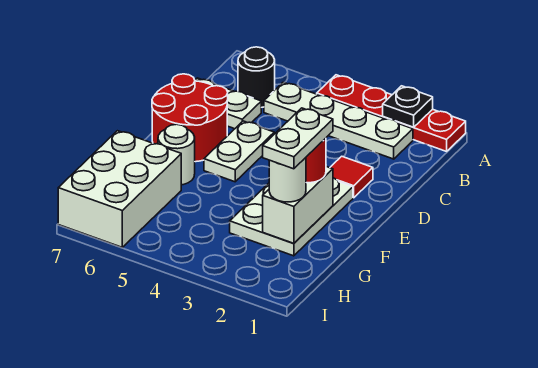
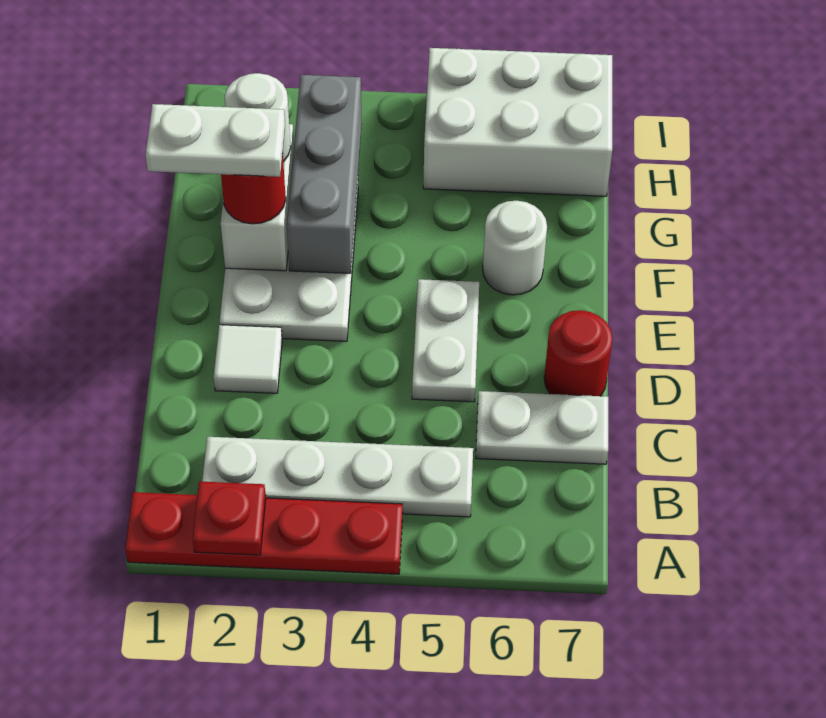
black plate A2 level 2 -> red plate A2 level 2
black round brick B6 level 1 -> none
red tile D2 level 1 -> white tile D2 level 1
red round brick D6:E7 level 1 -> red round brick D7 level 1
white plate F2:G2 level 4 -> white plate F1:F2 level 4
none -> grey brick F3:H3 level 2
white brick G6:I7 level 1 -> white brick H5:I7 level 1

